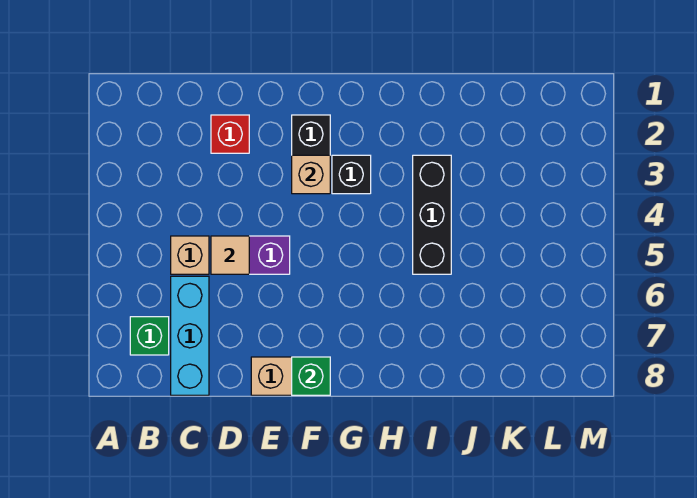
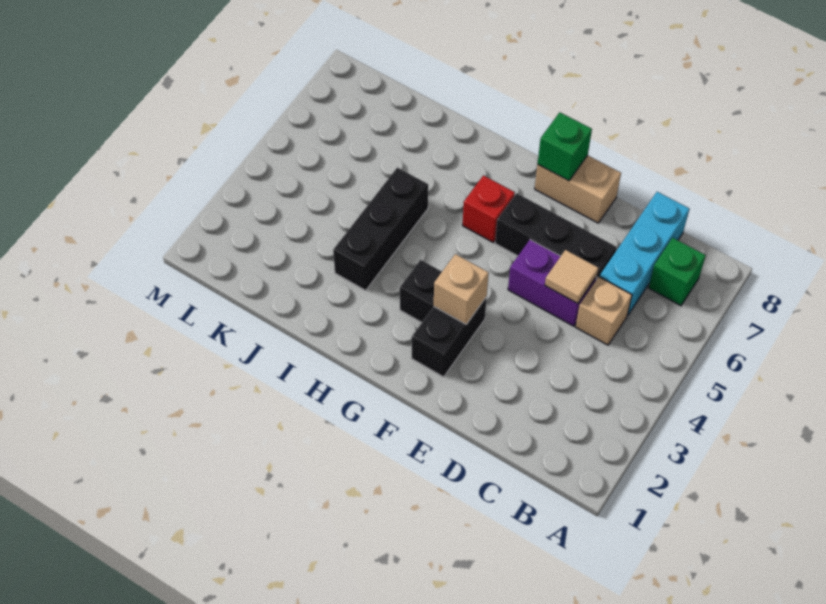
red brick D2 level 1 -> red brick G6 level 1
none -> black brick D6:F6 level 1

